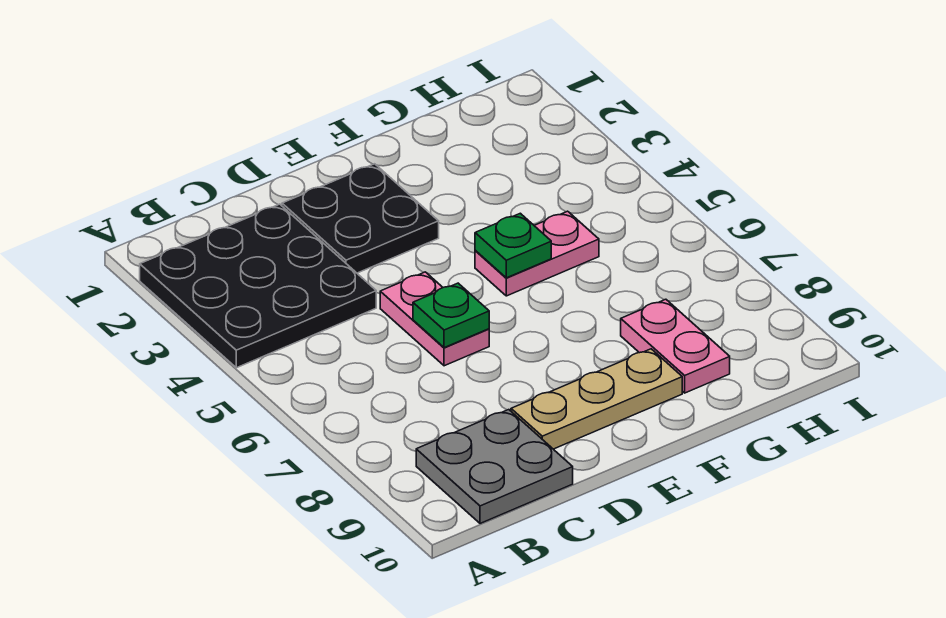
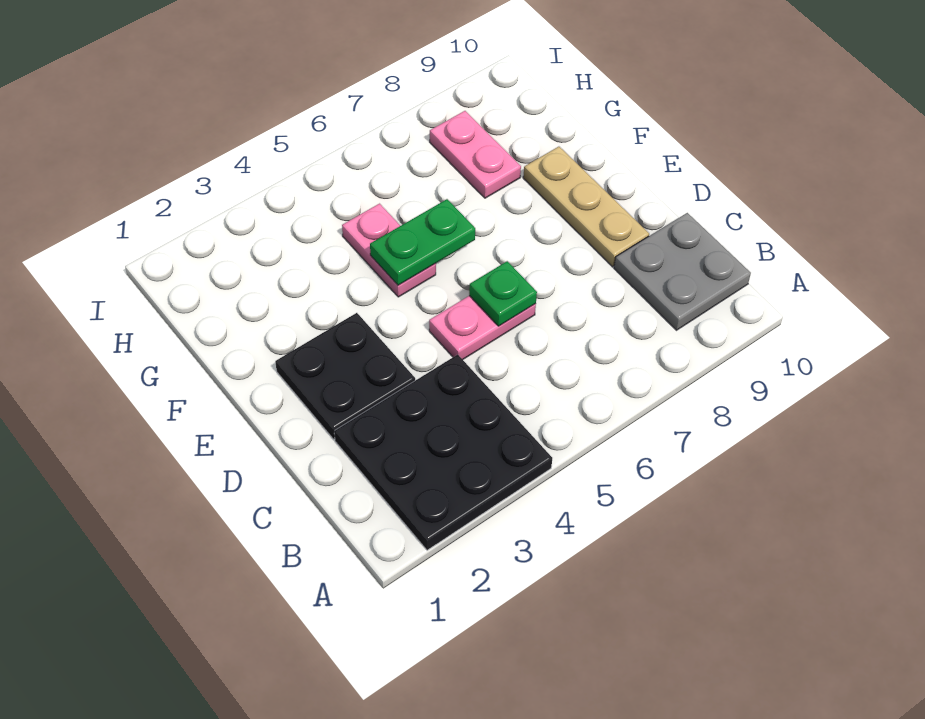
green plate F5 level 2 -> green plate F5:F6 level 2
pink plate G8:G9 level 1 -> pink plate G8:H8 level 1

